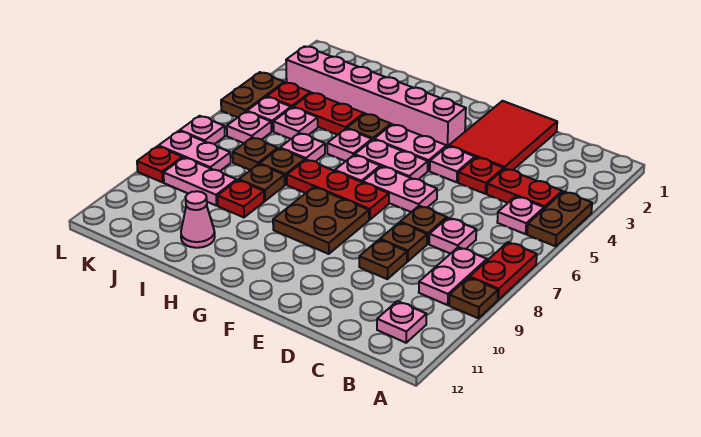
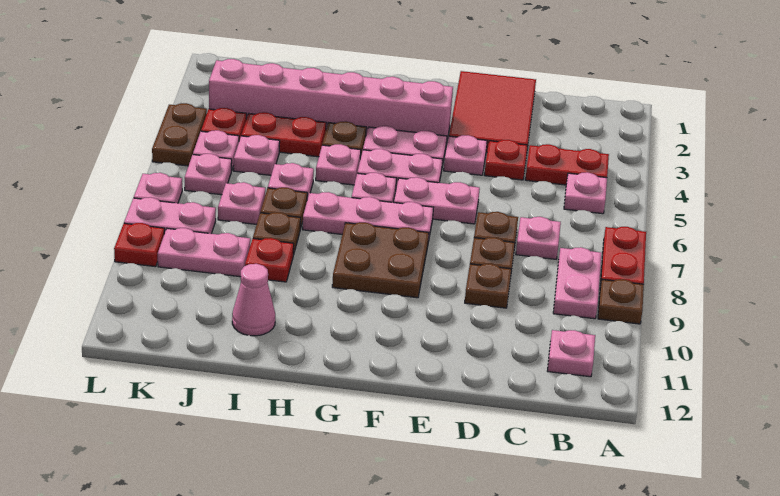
brown plate A4:A5 level 1 -> none
red plate F7:H7 level 1 -> pink plate F7:H7 level 1
brown plate J7 level 1 -> pink plate J7 level 1

